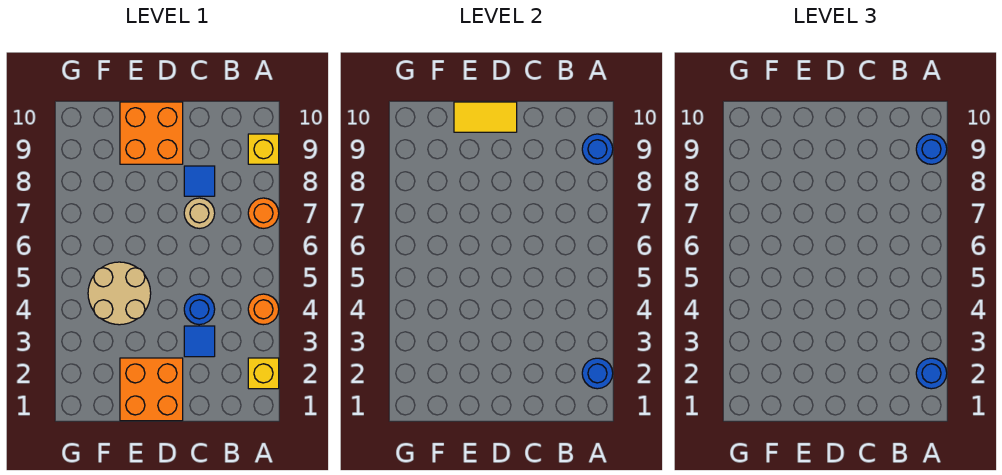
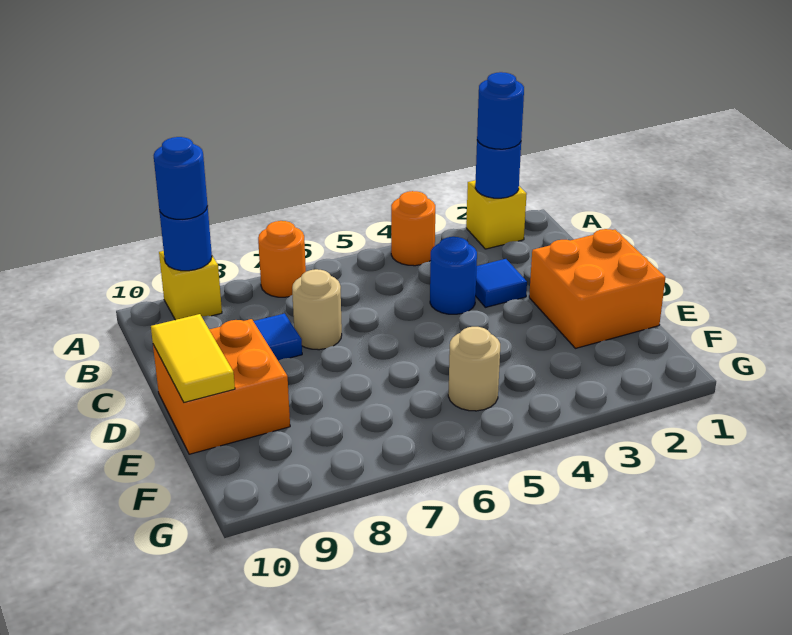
tan round brick E4:F5 level 1 -> tan round brick F5 level 1

